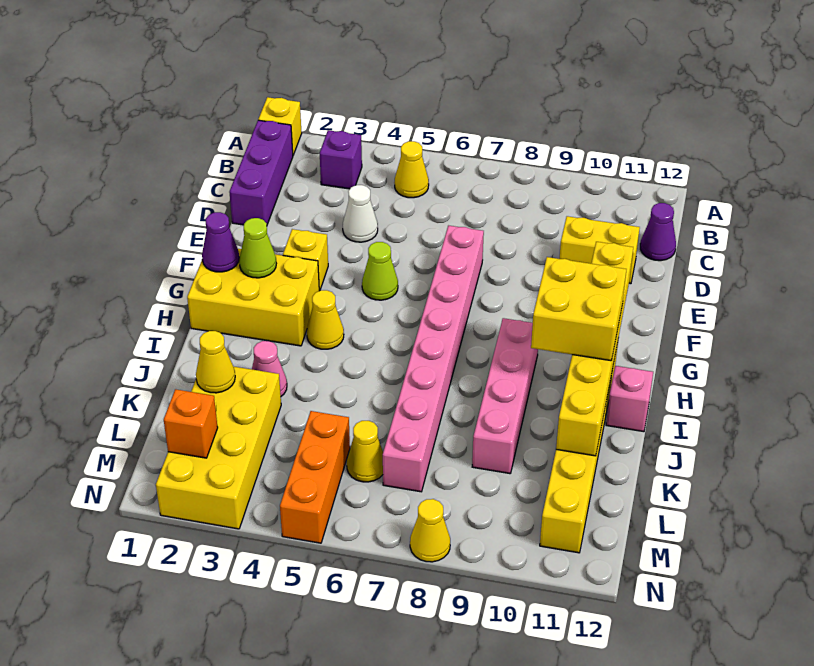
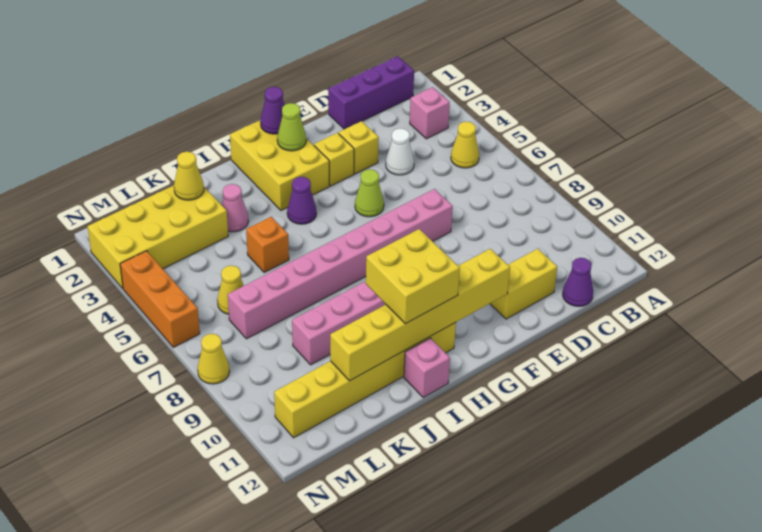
yellow brick A1 level 1 -> yellow brick E3 level 1
purple brick B3 level 1 -> pink brick B3 level 1
yellow brick D10:D11 level 1 -> yellow brick D11:E11 level 1
yellow cone H4 level 1 -> purple cone H4 level 1
orange brick L5:N5 level 1 -> orange brick N4:N6 level 1
orange brick M2 level 2 -> orange brick J5 level 1

